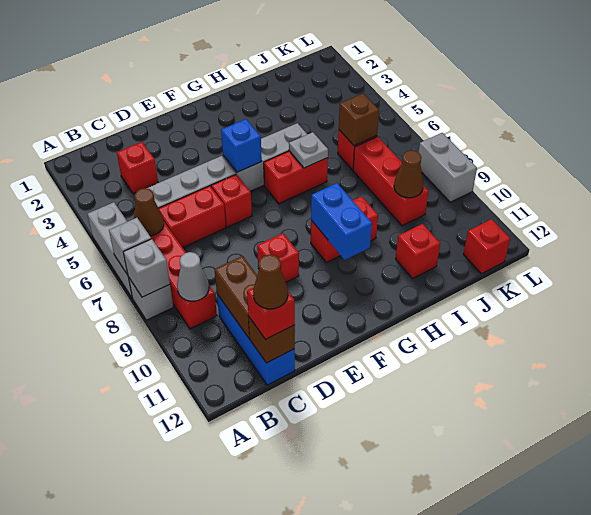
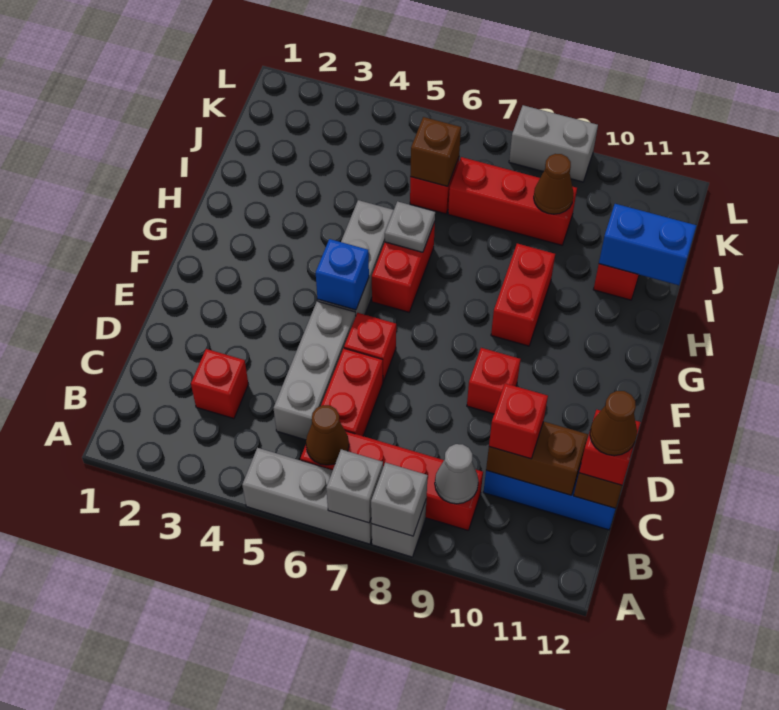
blue brick G9:G10 level 2 -> blue brick I11:I12 level 2
red brick K12 level 1 -> red brick C10 level 3

